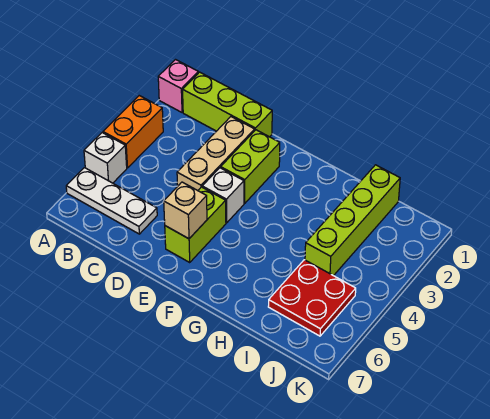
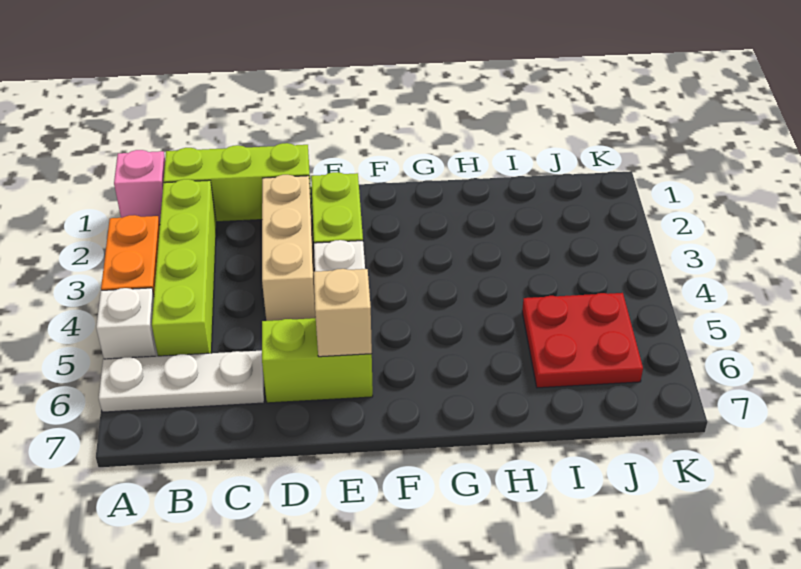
lime brick E5:E6 level 1 -> lime brick D6:E6 level 1
lime brick I1:I4 level 1 -> lime brick B2:B5 level 1

